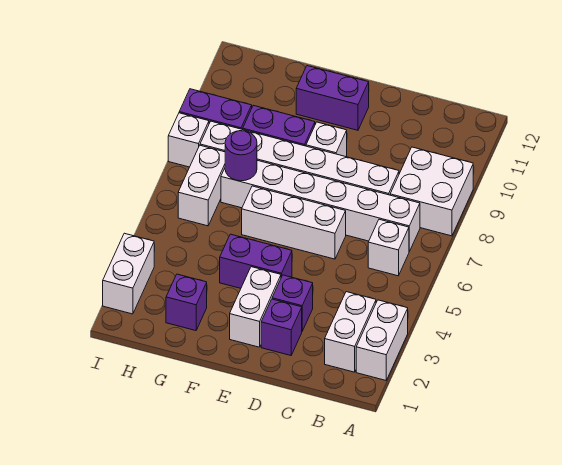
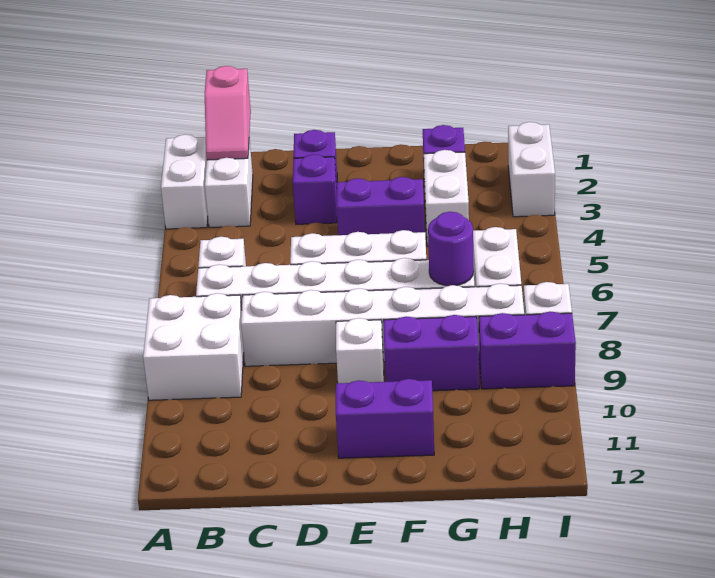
none -> pink slope B1:B2 level 2 top 1
white brick E2:E3 level 1 -> white brick G3:G4 level 1

